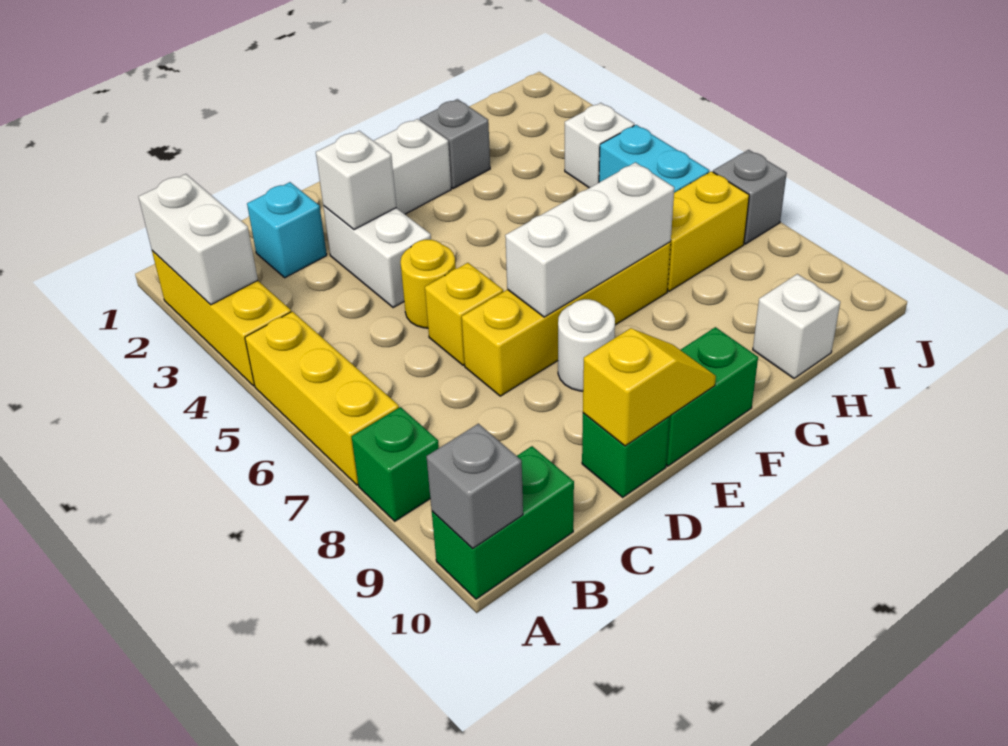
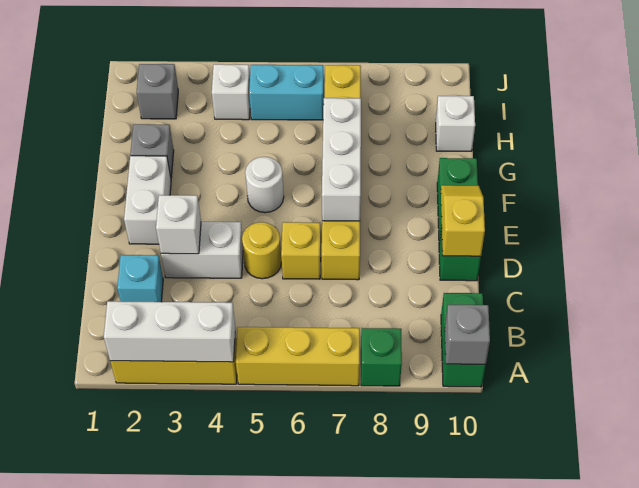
white brick A2:A3 level 2 -> white brick A2:A4 level 2
white round brick E8 level 1 -> white round brick F5 level 1
grey brick J7 level 1 -> grey brick I2 level 1

